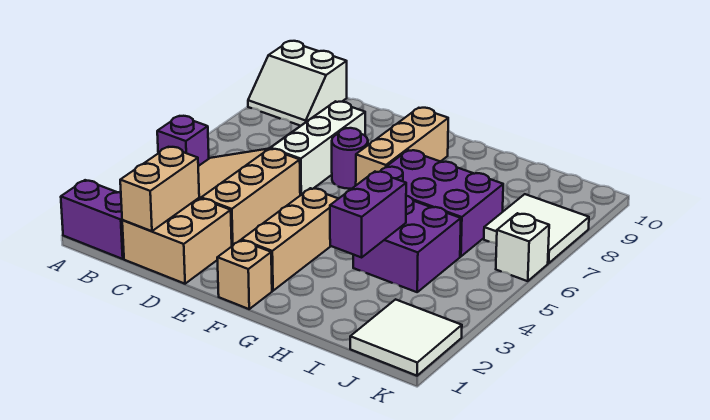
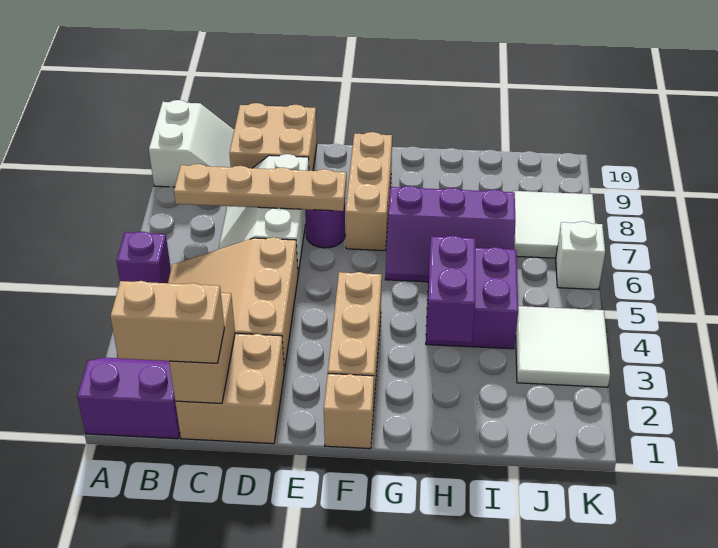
white slope A9:B10 level 1 top 10 -> white slope A9:B10 level 1 top A
none -> tan brick B1:C1 level 3
none -> tan plate B7:E7 level 2
none -> tan brick C9:D10 level 1
purple brick G6:I7 level 1 -> purple slope G6:I7 level 1 top 7
white tile J1:K2 level 1 -> white tile J3:K4 level 1

